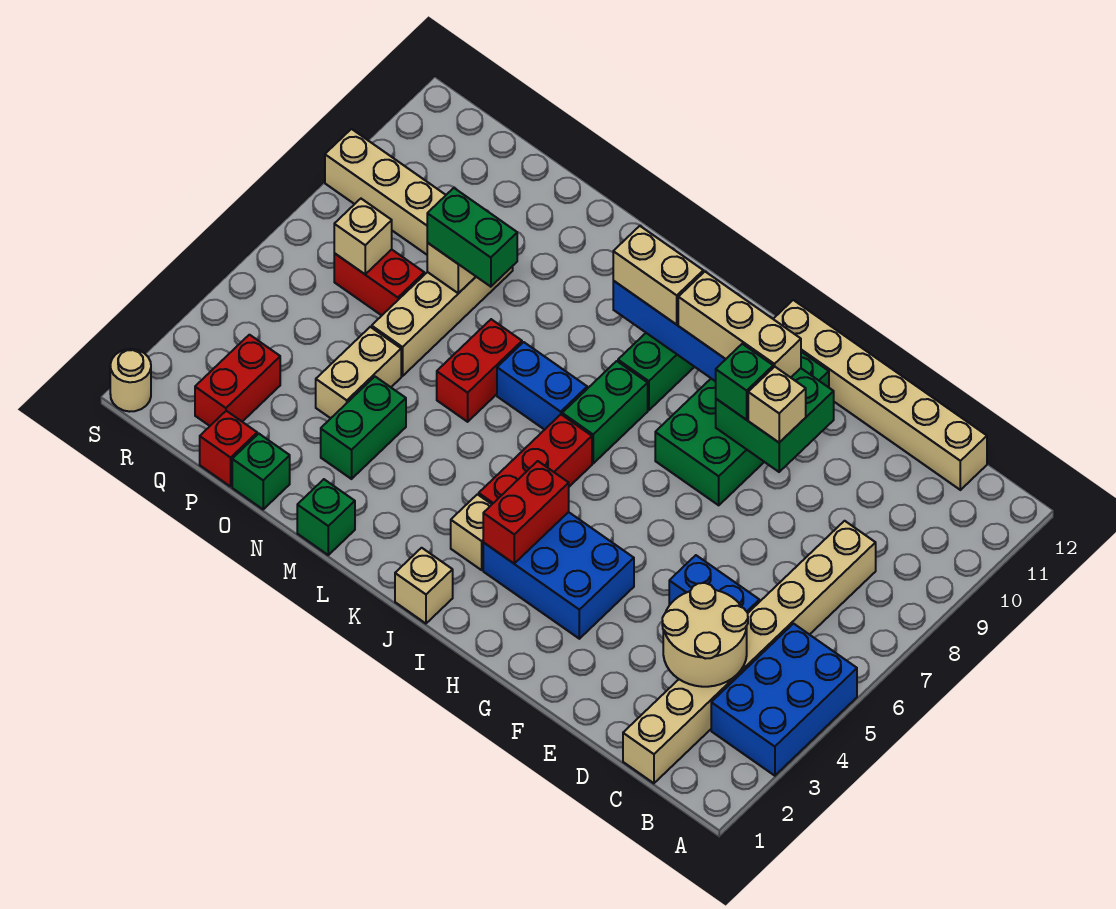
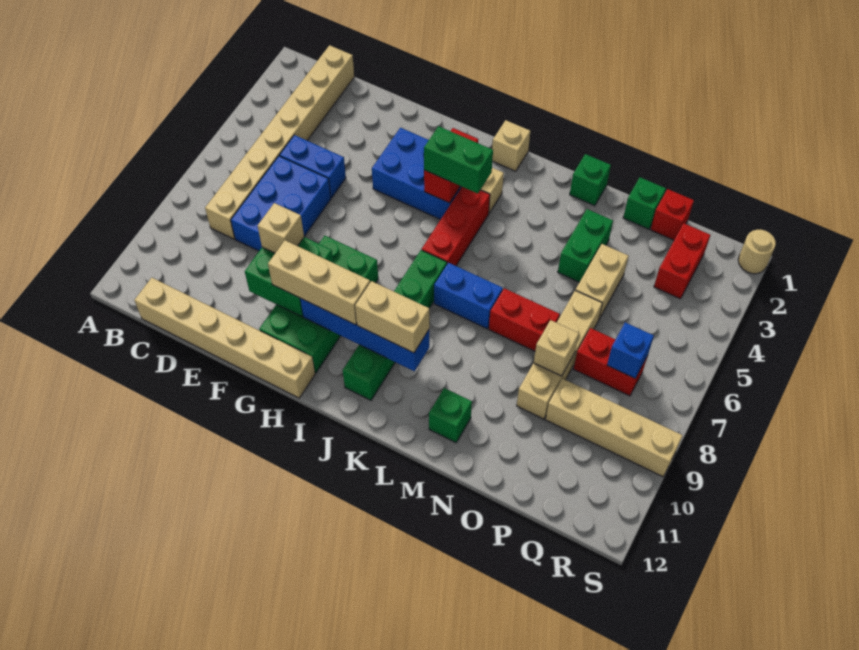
blue brick A3:B5 level 1 -> blue brick D6:E8 level 1
tan round brick C3:D4 level 2 -> none
green brick G9 level 3 -> green brick M11 level 1
red brick M6:M7 level 1 -> red brick M7:N7 level 1
green brick N8:O8 level 3 -> green brick I4:J4 level 3
tan brick Q7 level 2 -> blue brick Q7 level 2

